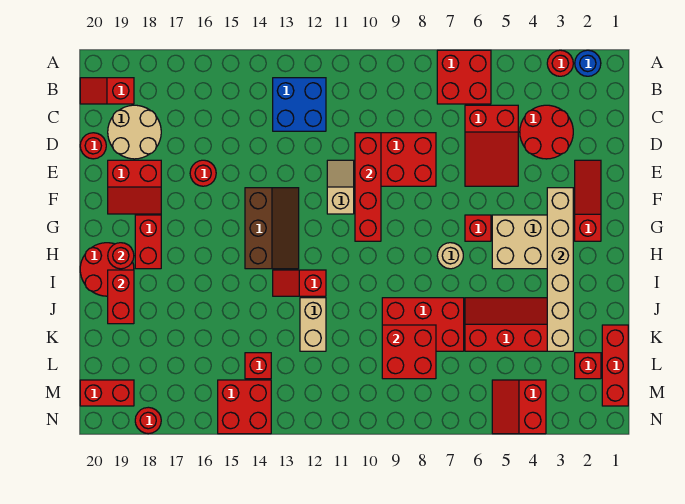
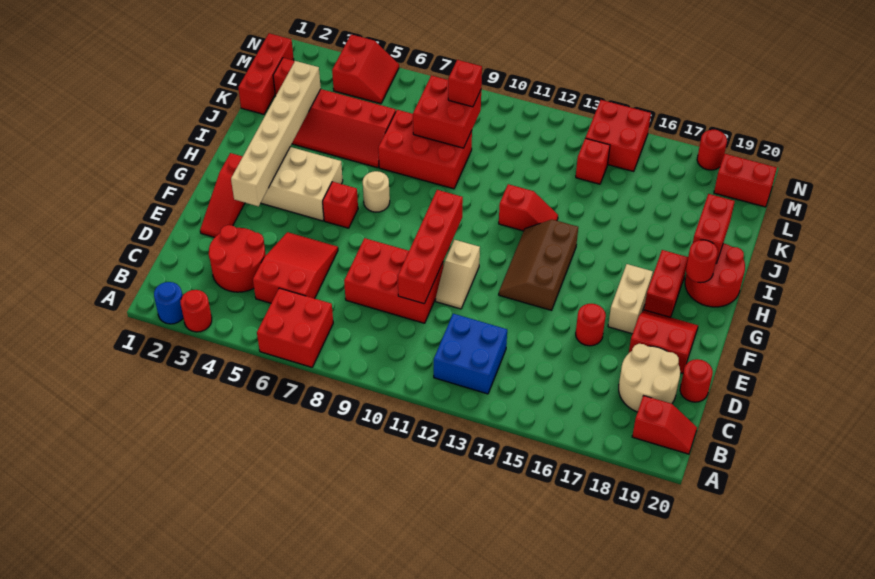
tan brick J12:K12 level 1 -> tan brick F17:G17 level 1
none -> red brick L9 level 3

